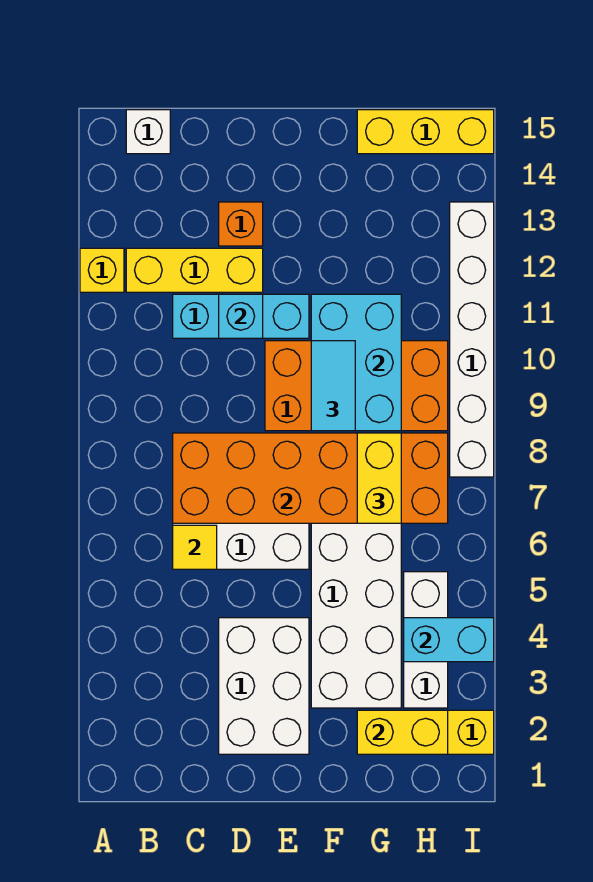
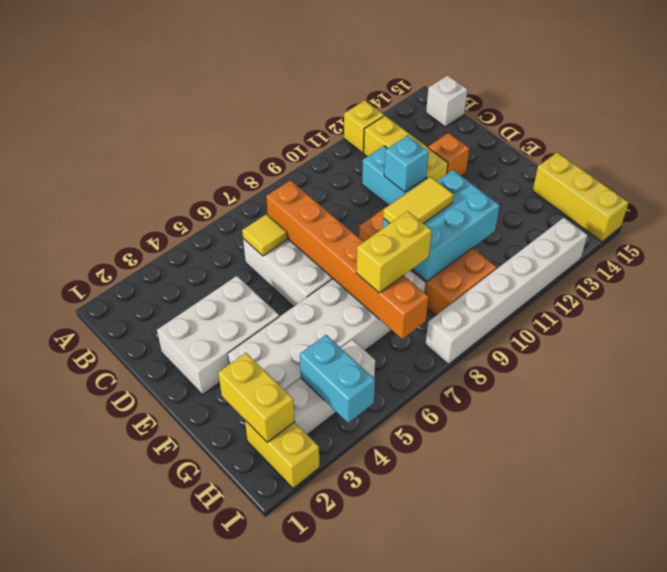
orange brick C7:H8 level 2 -> orange brick C7:H7 level 2
cyan tile F9:F10 level 3 -> yellow tile F9:F10 level 3

